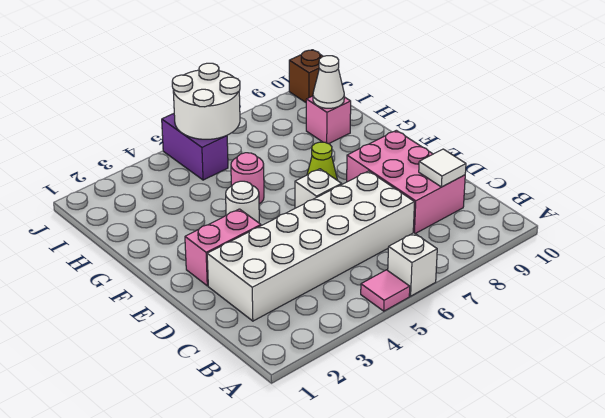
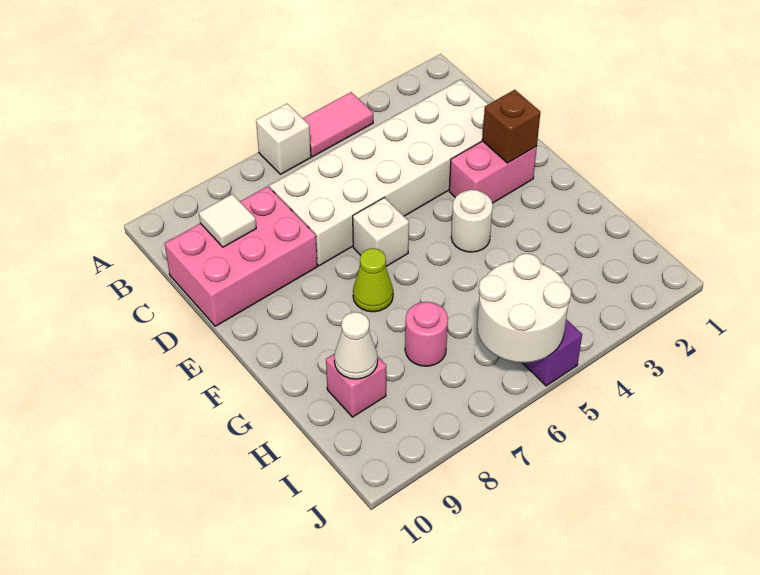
pink tile A5 level 1 -> pink tile A4:A5 level 1
pink brick C8:E9 level 1 -> pink brick C8:D10 level 1
pink round brick G5 level 1 -> pink round brick H7 level 1
brown brick J10 level 1 -> brown brick E2 level 2

